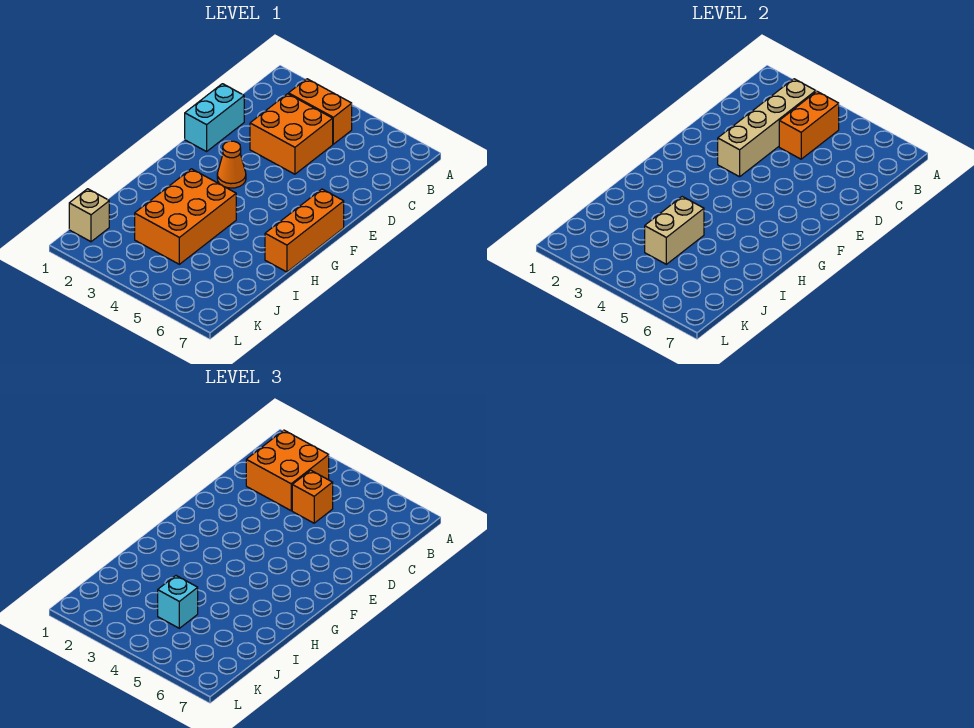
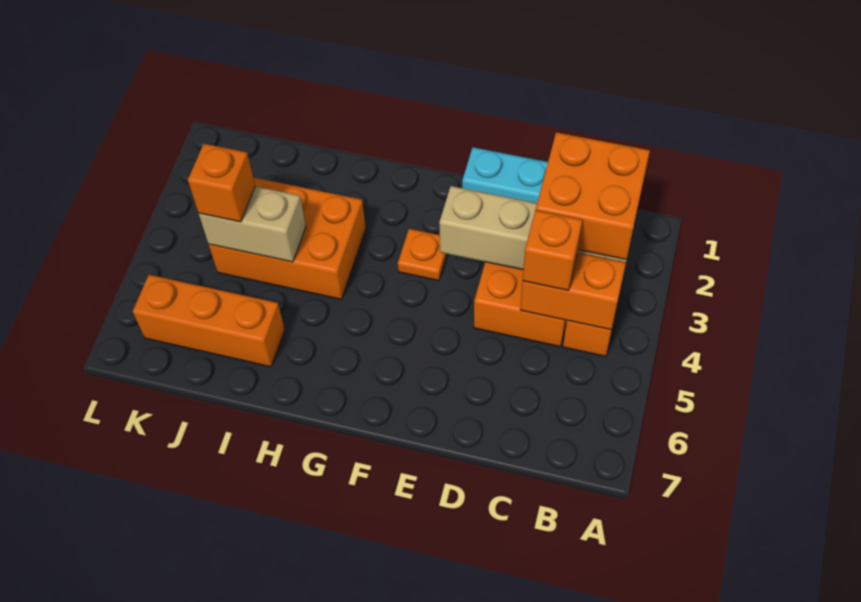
orange cone F3 level 1 -> orange plate F3 level 1
orange brick F7:H7 level 1 -> orange brick I6:K6 level 1
cyan brick J4 level 3 -> orange brick J4 level 3
tan brick K1 level 1 -> none

